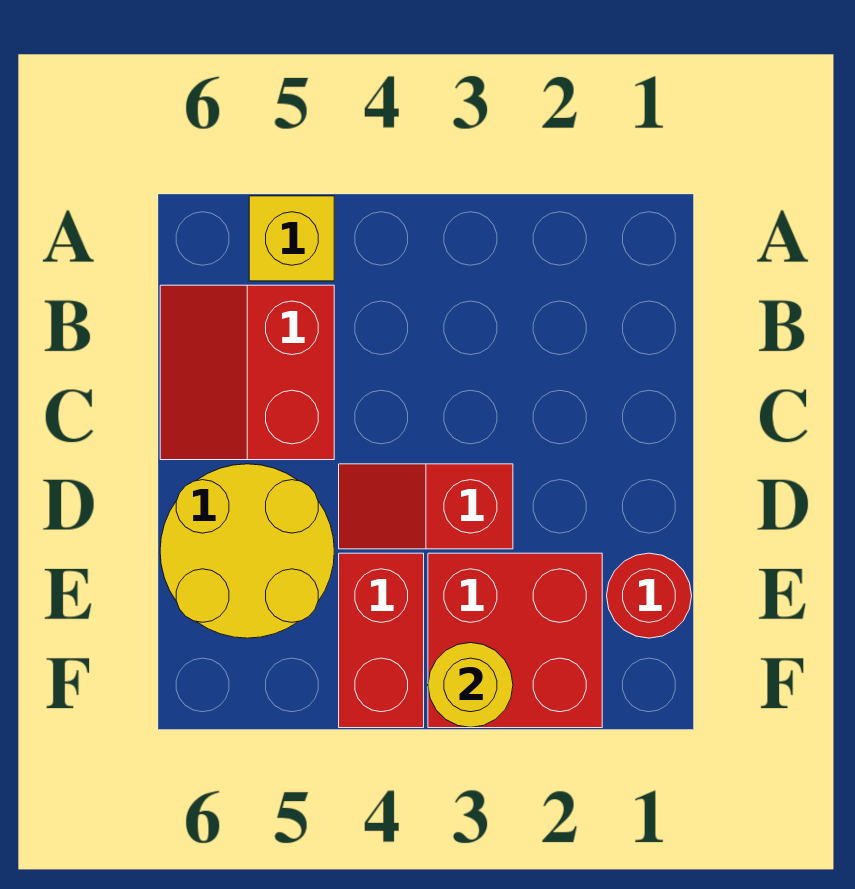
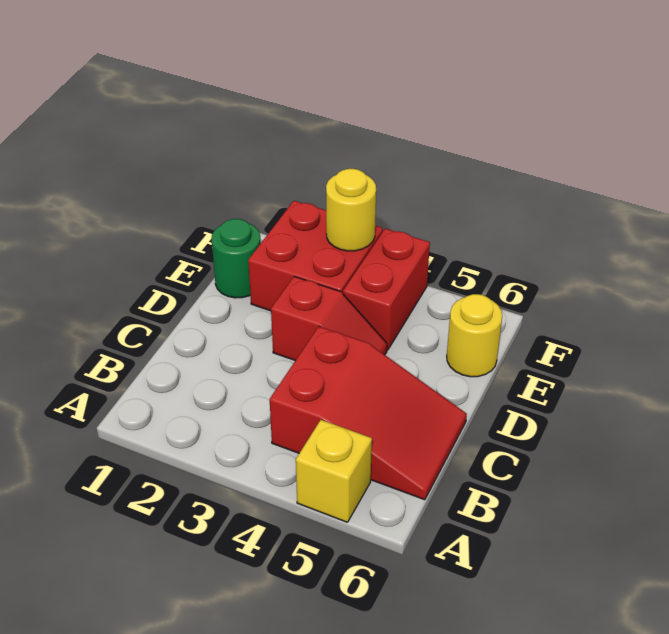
red slope B5:C6 level 1 top 5 -> red slope B4:C6 level 1 top 4
yellow round brick D5:E6 level 1 -> yellow round brick E6 level 1
red round brick E1 level 1 -> green round brick E1 level 1

